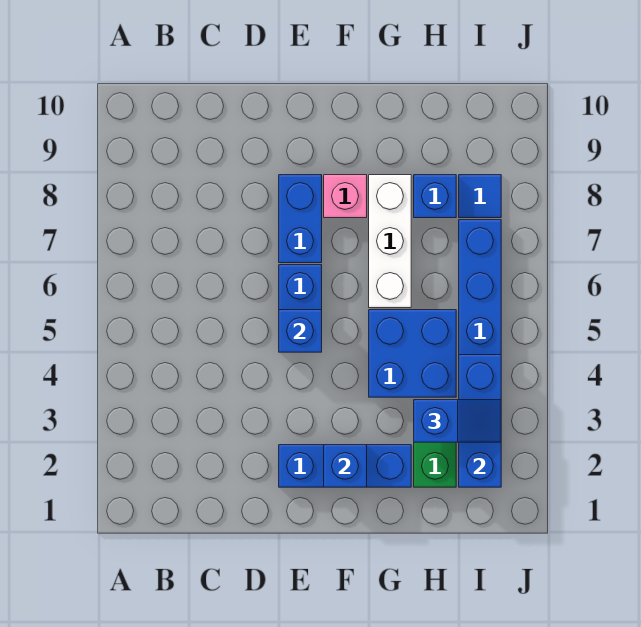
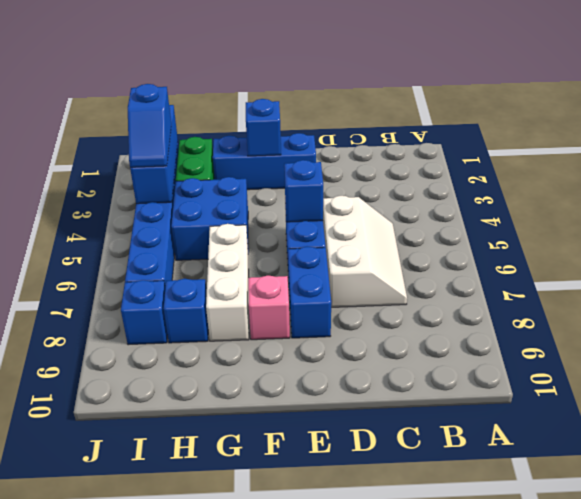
none -> white slope C5:D7 level 1 top D
blue slope H3:I3 level 3 top H -> blue slope I3:I4 level 3 top 3
blue tile I8 level 1 -> blue brick I8 level 1

